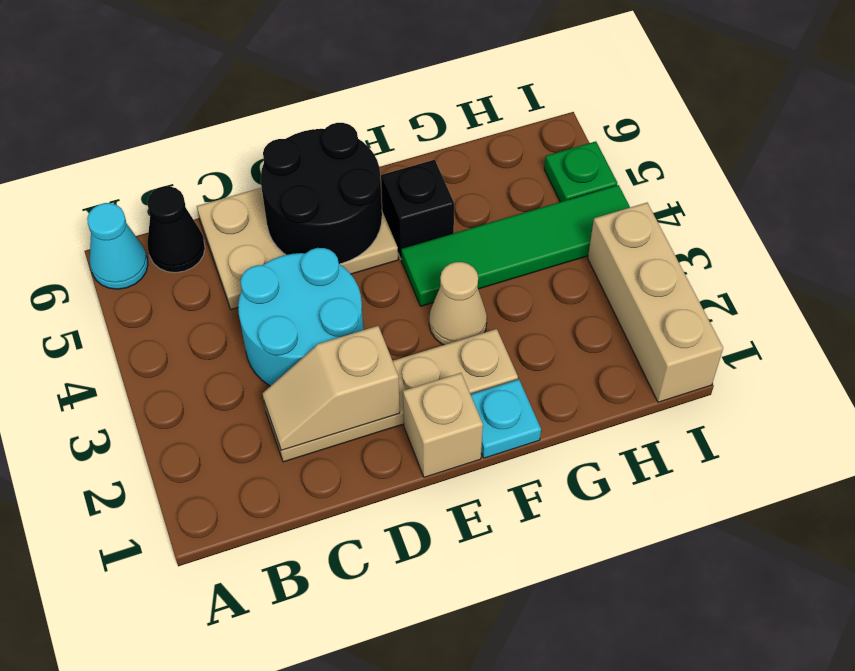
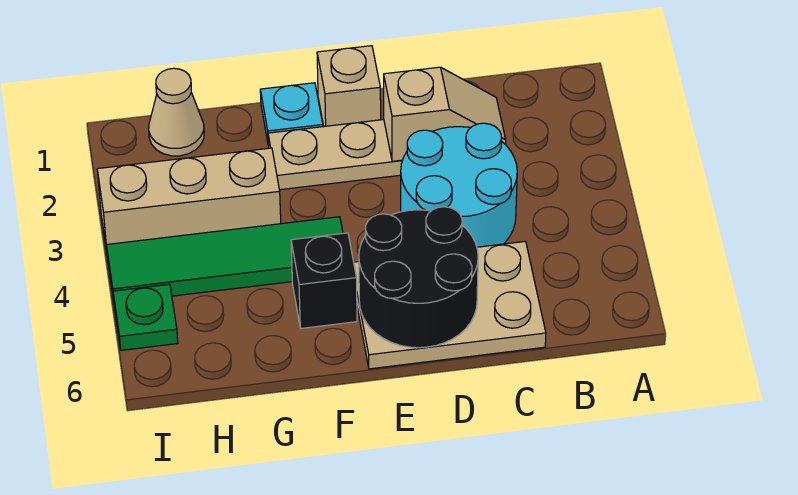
cyan cone A6 level 1 -> none
black cone B6 level 1 -> none
tan cone F3 level 1 -> tan cone H1 level 1
tan brick I1:I3 level 1 -> tan brick G3:I3 level 1

